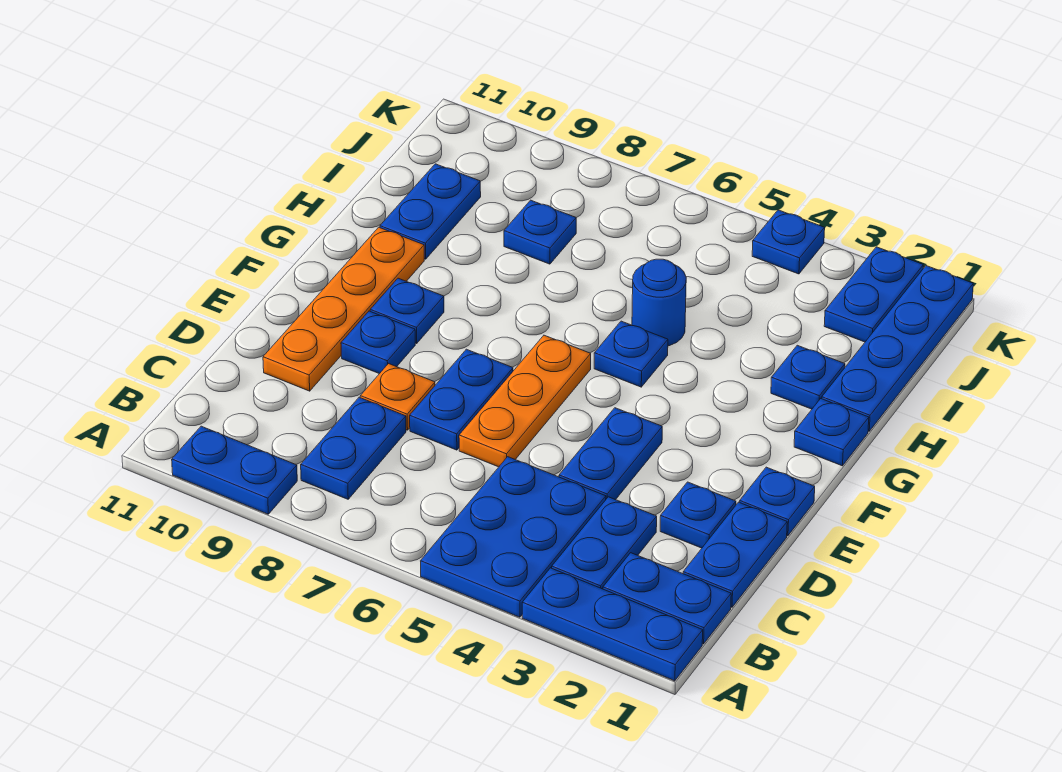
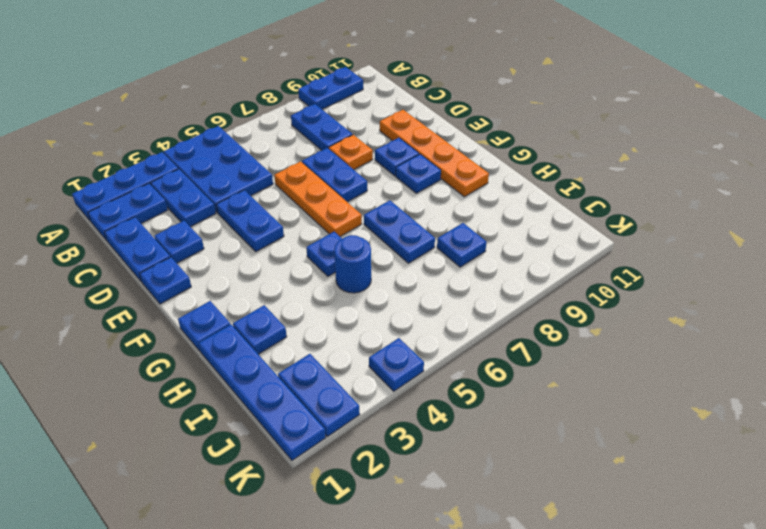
blue plate H10:I10 level 1 -> blue plate G7:H7 level 1

